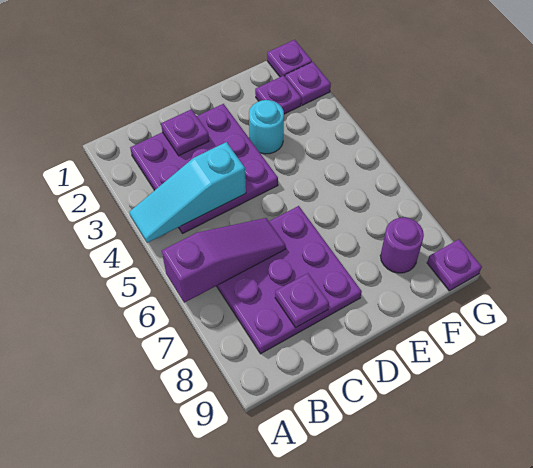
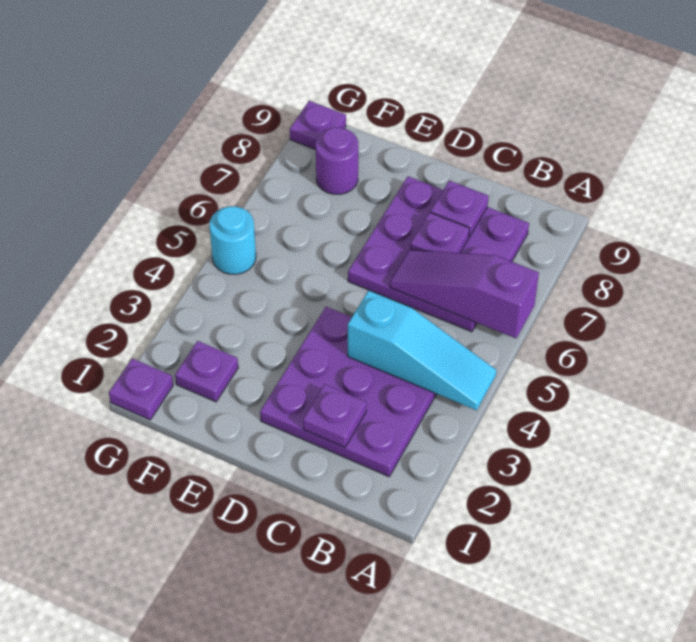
cyan round brick E3 level 1 -> cyan round brick G5 level 1
purple plate G2 level 1 -> purple plate C7 level 2

